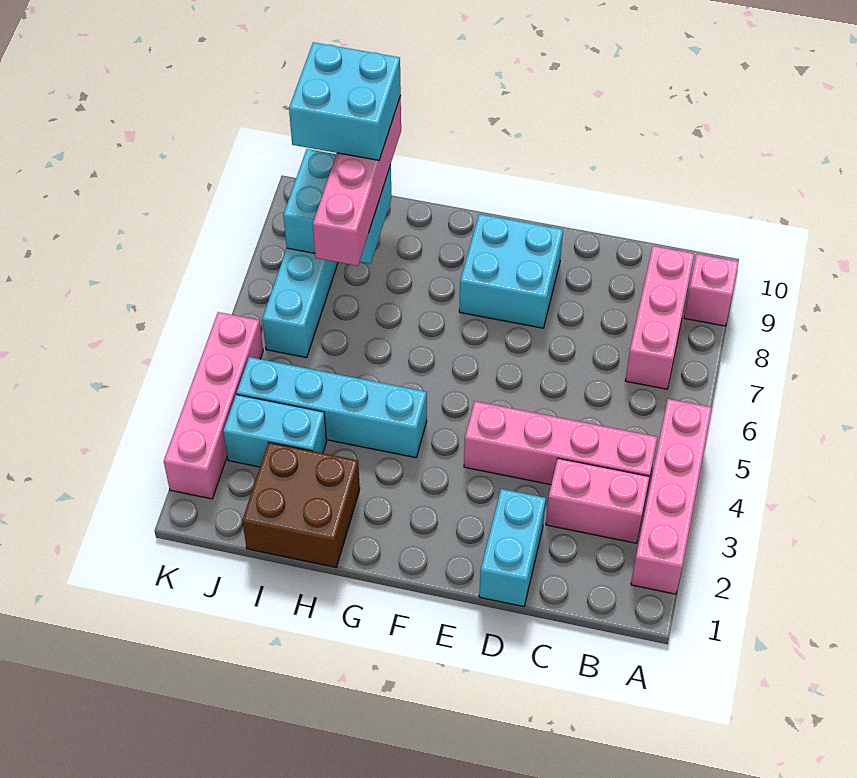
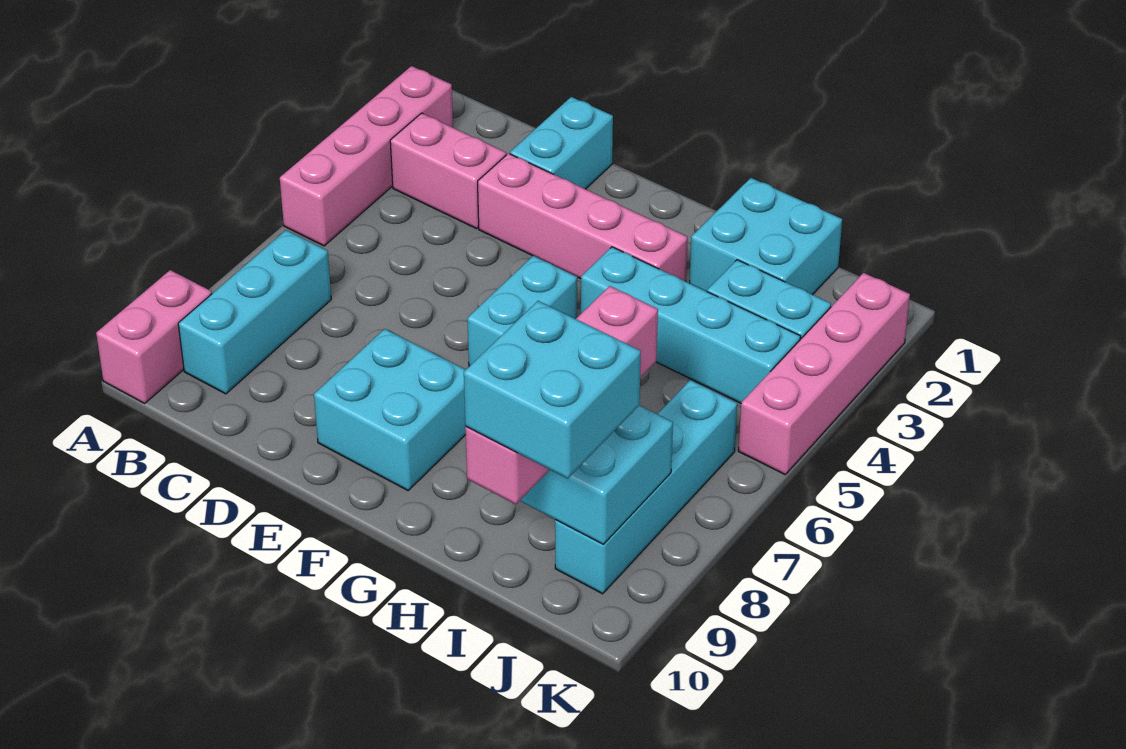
pink brick A9 level 1 -> pink brick A9:A10 level 1
pink brick B4:E4 level 1 -> pink brick D3:G3 level 1
pink brick B7:B9 level 1 -> cyan brick B7:B9 level 1
none -> cyan brick F5:F6 level 1
brown brick H1:I2 level 1 -> cyan brick H1:I2 level 1

